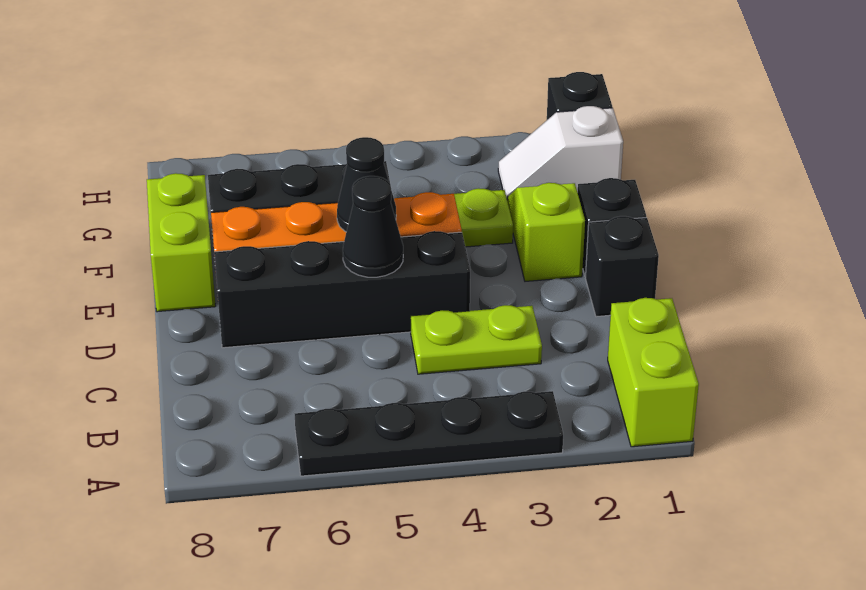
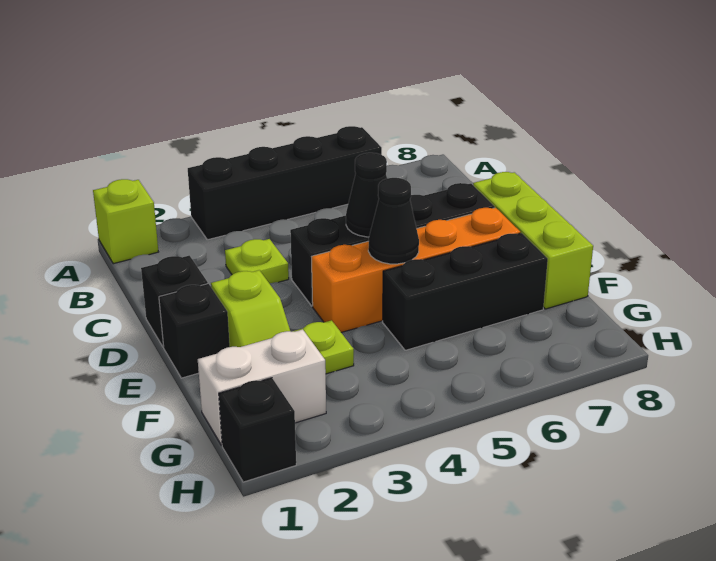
lime brick A1:B1 level 1 -> lime brick A1 level 1
black plate A3:A6 level 1 -> black brick A3:A6 level 1
lime plate C3:C4 level 1 -> lime plate C3 level 1
lime brick E8:F8 level 1 -> lime brick D8:F8 level 1
white slope G1:G2 level 1 top 1 -> white brick G1:G2 level 1

